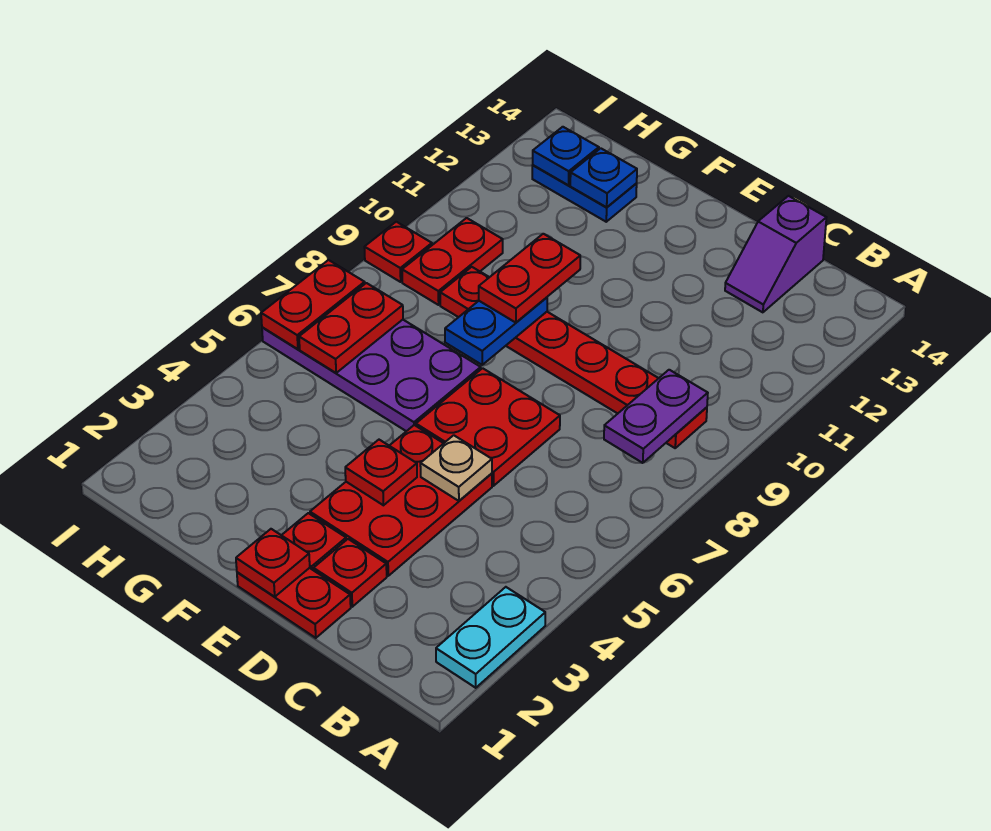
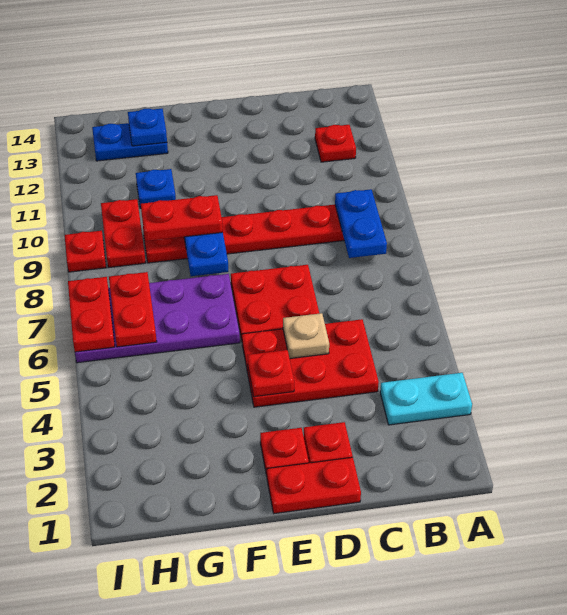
cyan plate A2:A3 level 1 -> cyan plate A3:B3 level 1
purple plate B8:B9 level 2 -> blue plate B8:B9 level 2
purple slope C13:C14 level 1 top 14 -> none
red plate D3:E5 level 1 -> red plate C4:E5 level 1
red plate E1 level 2 -> red plate B12 level 1
red plate F9:F10 level 3 -> red plate F9:G9 level 3
blue plate H13 level 2 -> blue plate G11 level 1

